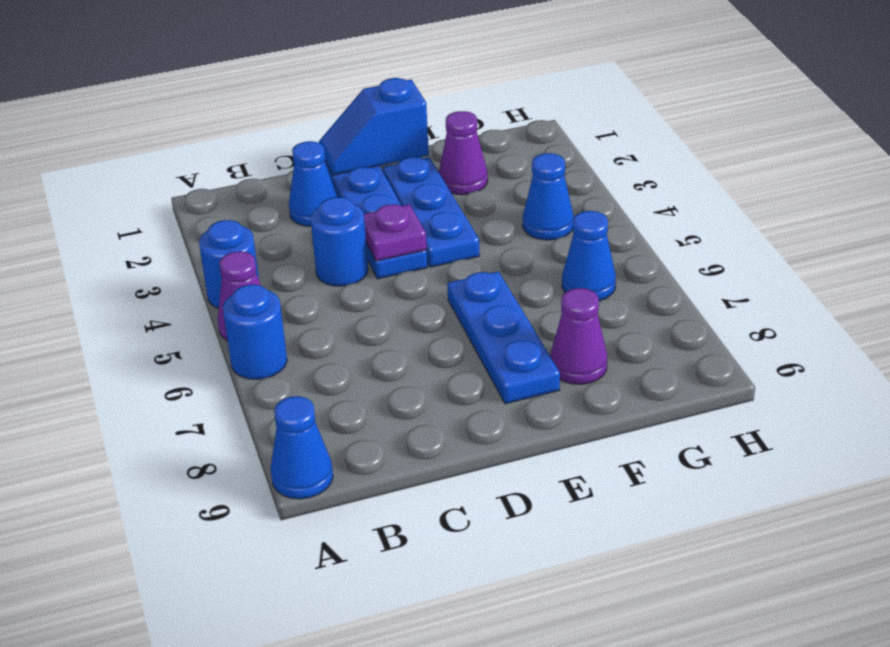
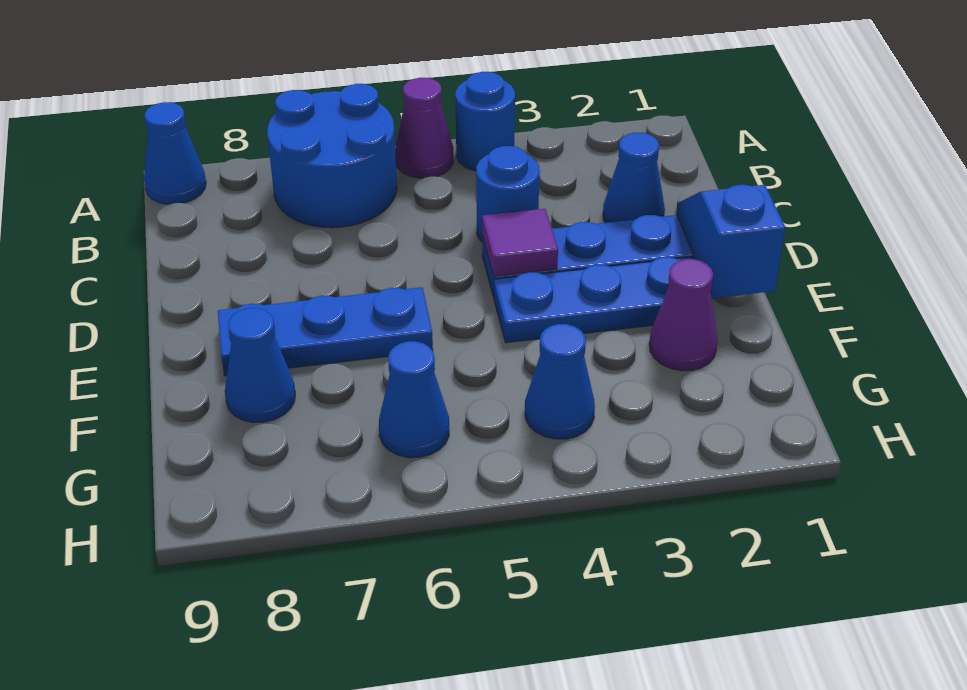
blue round brick A6 level 1 -> blue round brick A6:B7 level 1
purple plate D4 level 2 -> purple tile D4 level 2
purple cone F8 level 1 -> blue cone F8 level 1

